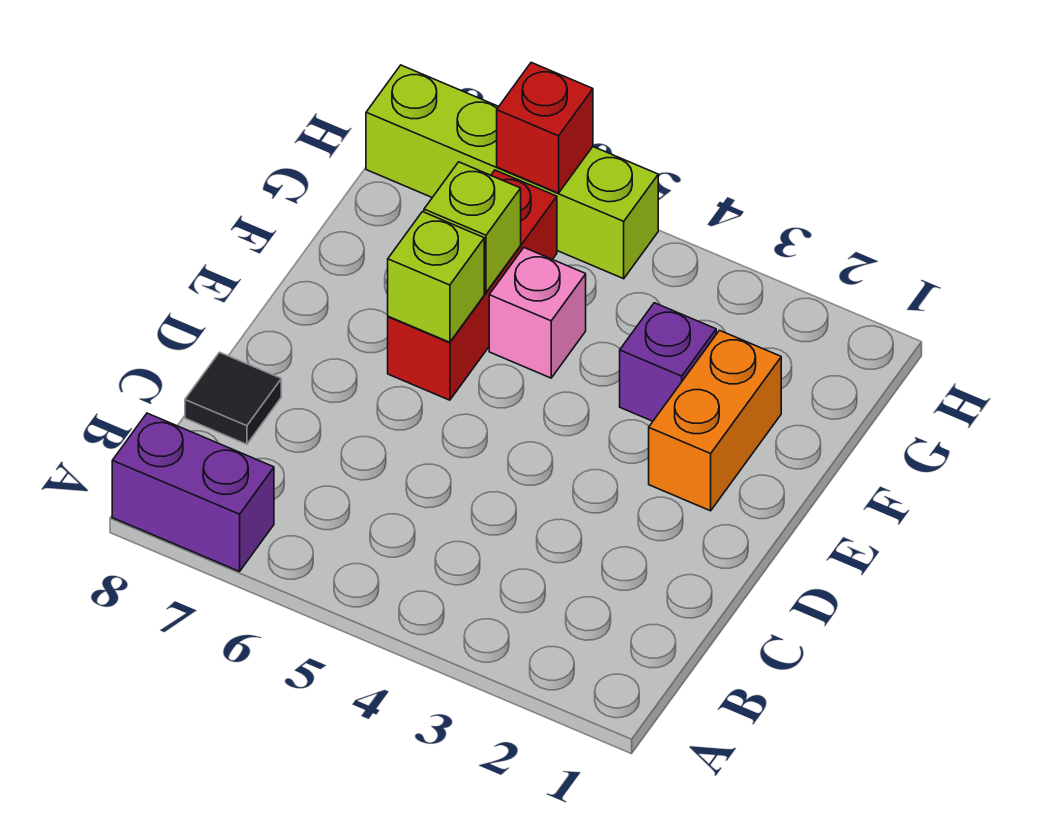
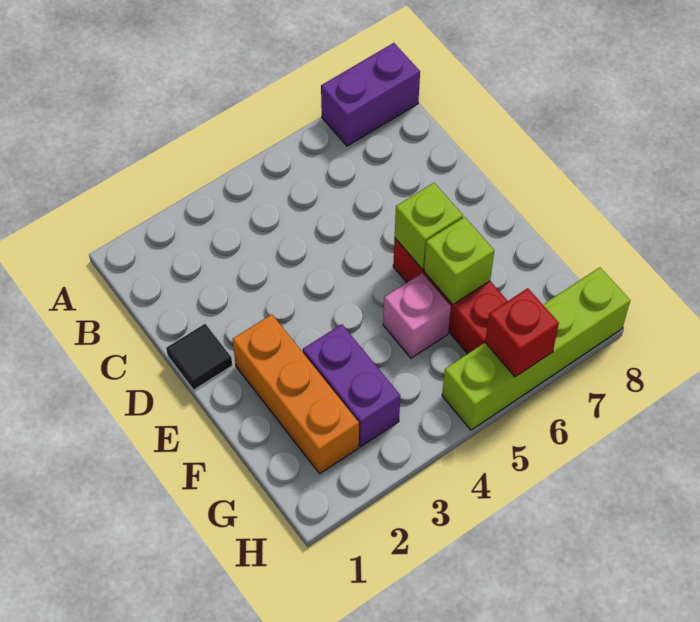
black tile C8 level 1 -> black tile D1 level 1
orange brick E2:F2 level 1 -> orange brick E2:G2 level 1
purple brick F3 level 1 -> purple brick F3:G3 level 1

